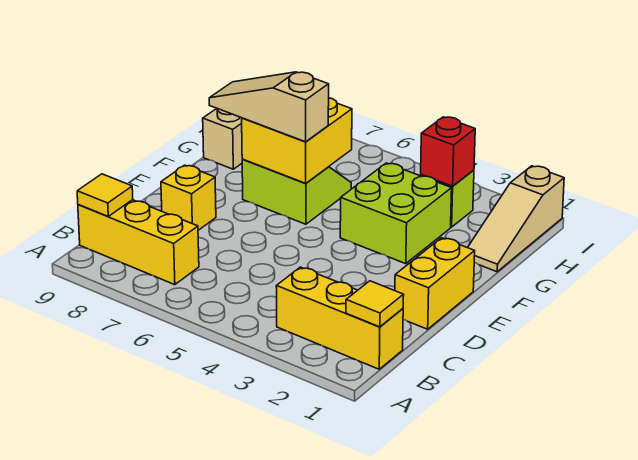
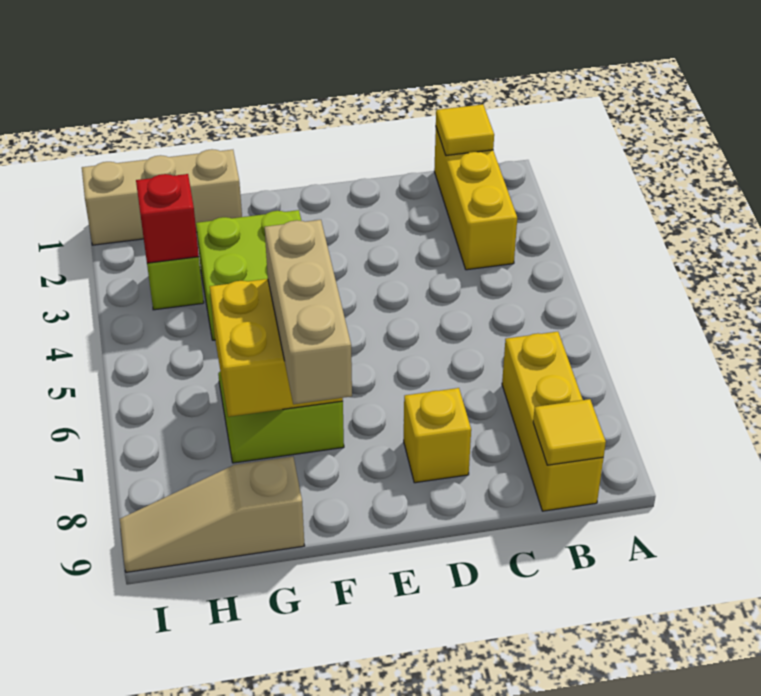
yellow brick D1:E1 level 1 -> none
tan slope F6:F8 level 3 top 6 -> tan brick F6:F8 level 3
tan slope G1:I1 level 1 top I -> tan brick G1:I1 level 1

